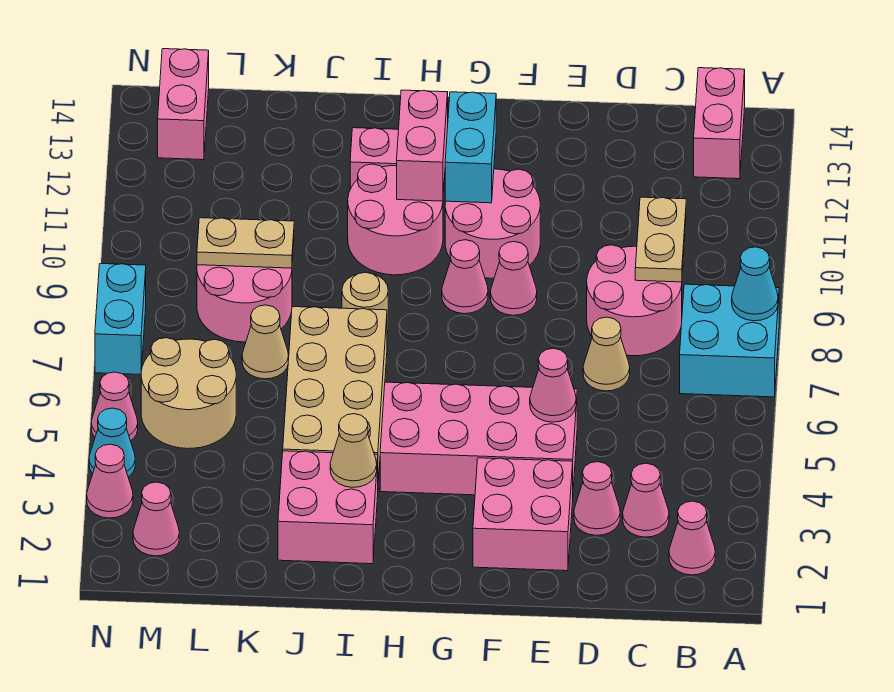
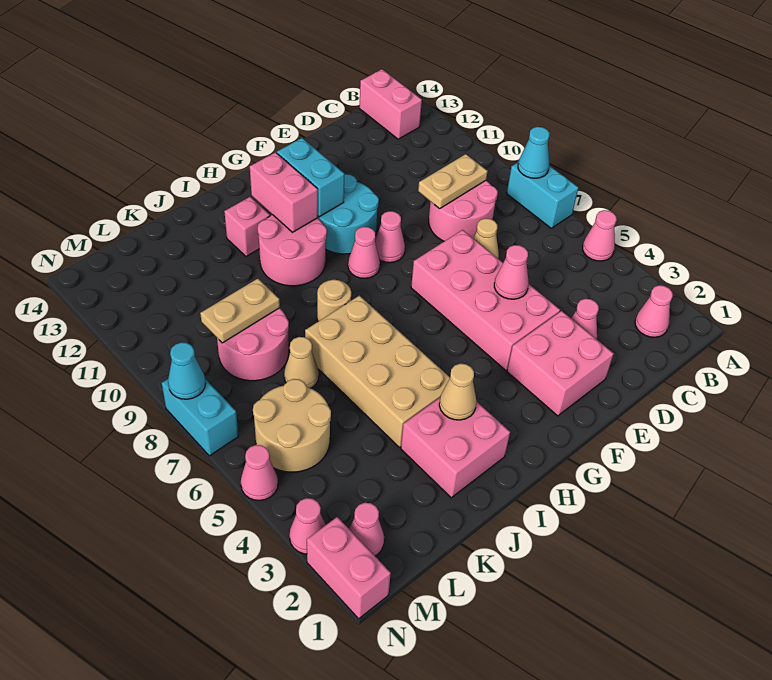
cyan brick A7:B8 level 1 -> cyan brick A7:A8 level 1
pink cone C3 level 1 -> pink cone A5 level 1
tan plate C9:C10 level 2 -> tan plate C9:D9 level 2
pink brick E4:H5 level 1 -> pink brick E4:F7 level 1
pink round brick F10:G11 level 1 -> cyan round brick F10:G11 level 1
pink brick M13:M14 level 1 -> pink brick N1:N2 level 1
cyan cone N4 level 1 -> cyan cone N8 level 2

